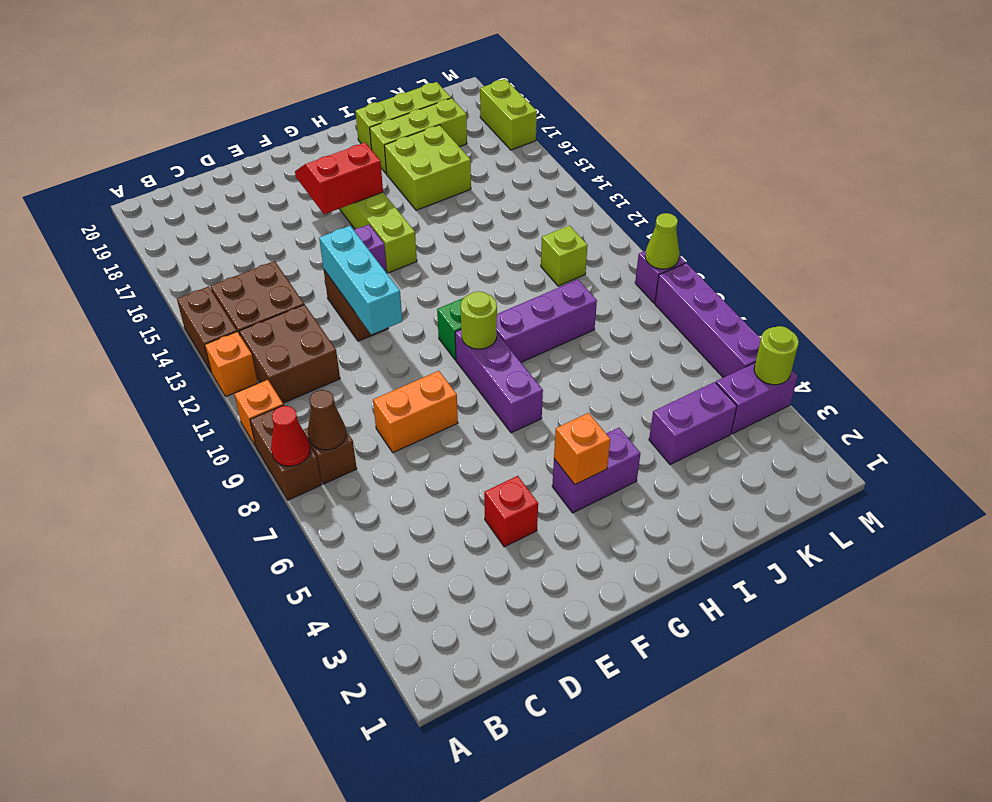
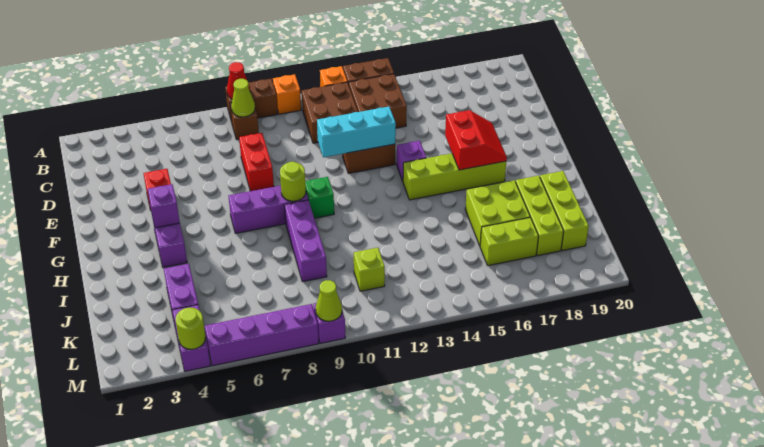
brown cone B8 level 2 -> lime cone B8 level 2
orange brick D8:E8 level 1 -> red brick D8:E8 level 1
orange brick G4 level 2 -> purple brick G4 level 2
lime brick M17:M18 level 1 -> lime brick K16:K17 level 1

